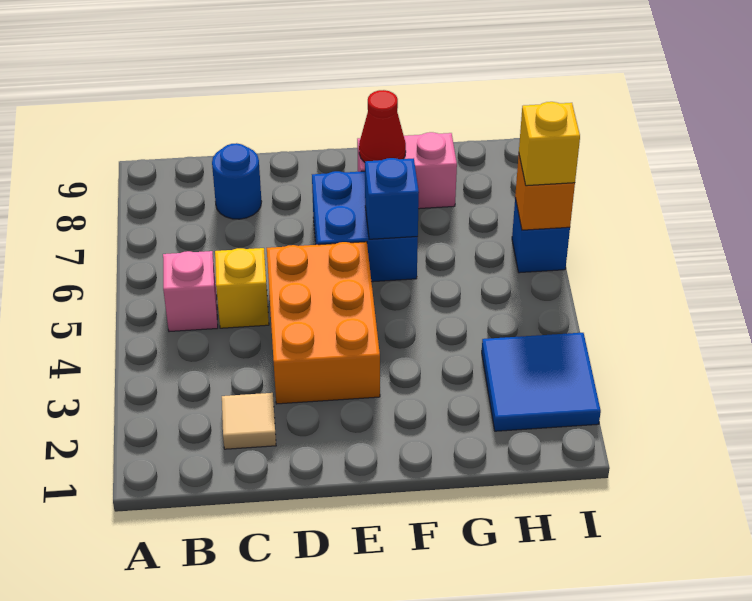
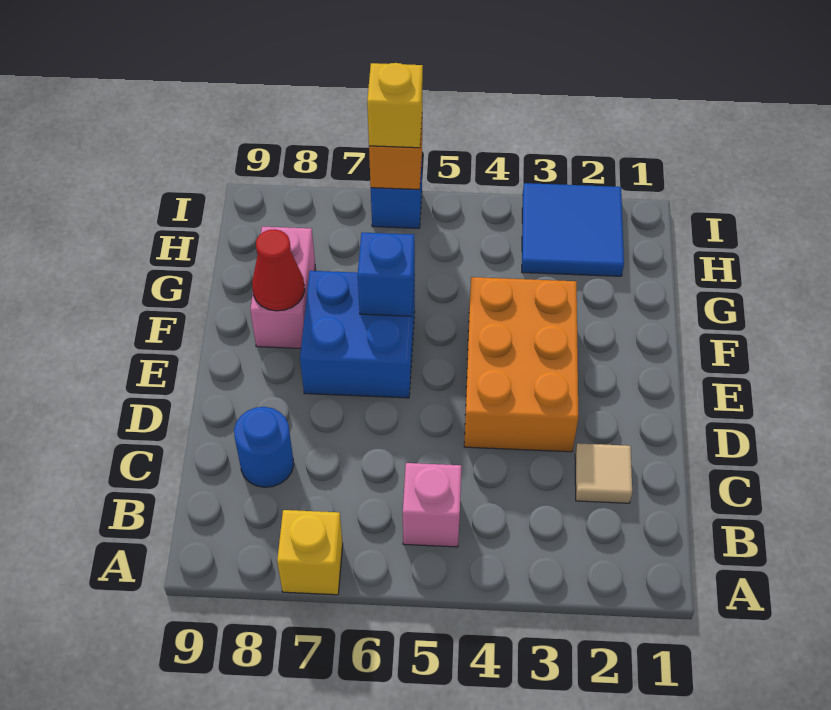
yellow brick C5 level 1 -> yellow brick A7 level 1
orange brick D3:E5 level 1 -> orange brick D3:F4 level 1

